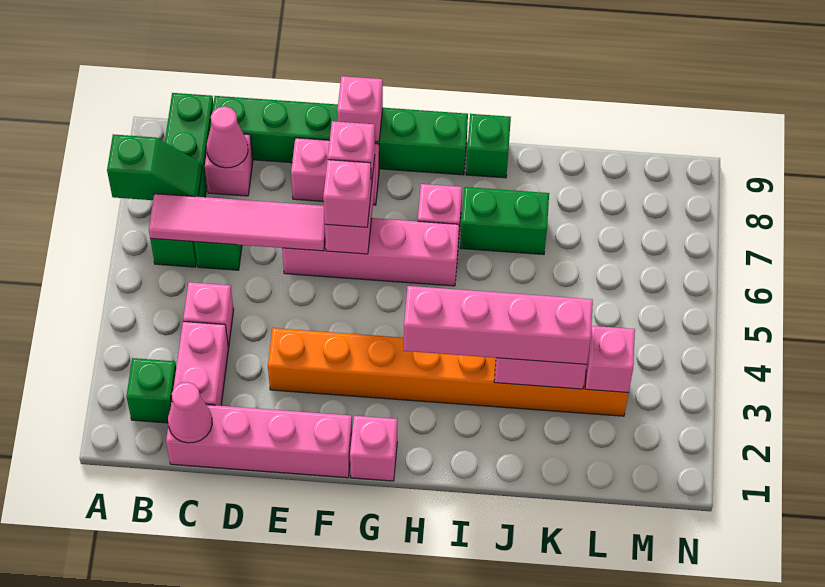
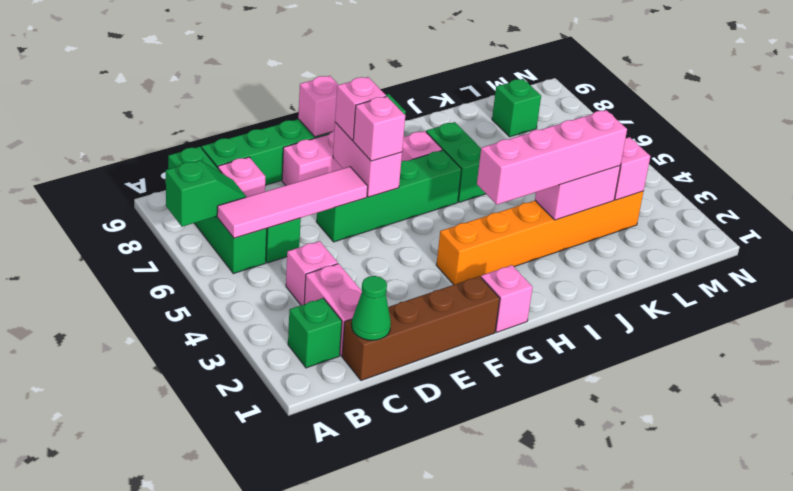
pink brick C1:F1 level 1 -> brown brick C1:F1 level 1
pink cone C1 level 2 -> green cone C1 level 2
pink cone C8 level 2 -> none
orange brick E3:L3 level 1 -> orange brick G3:L3 level 1
pink brick E6:H6 level 1 -> green brick E6:H6 level 1
green brick I7:J7 level 1 -> green brick I6:I7 level 1
green brick I9 level 1 -> green brick L8 level 1

